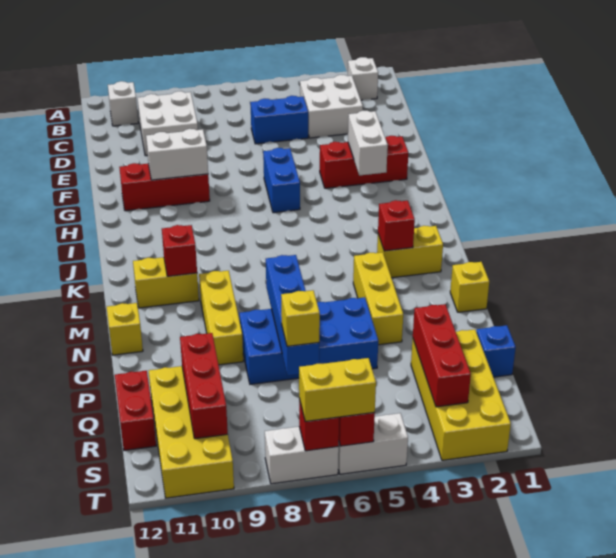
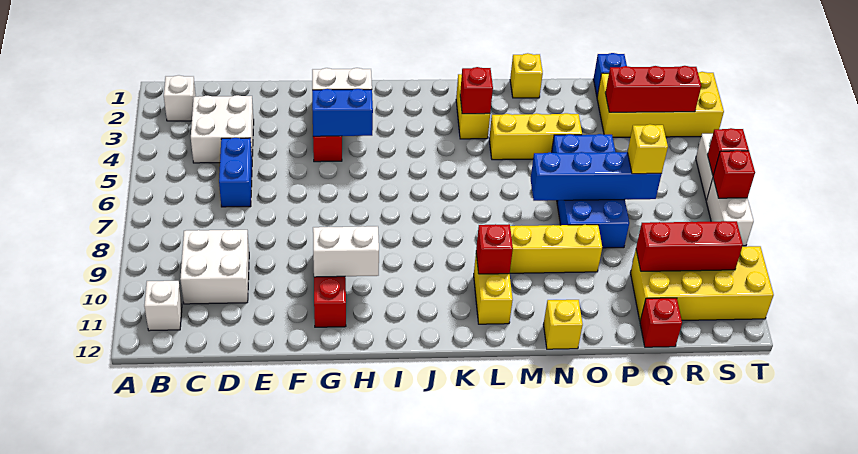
blue brick G6:H6 level 1 -> blue brick G4:H4 level 2
white brick G9:G10 level 2 -> white brick G10:H10 level 2
red brick Q12:R12 level 1 -> red brick Q12 level 1
yellow brick T6:T7 level 3 -> none

